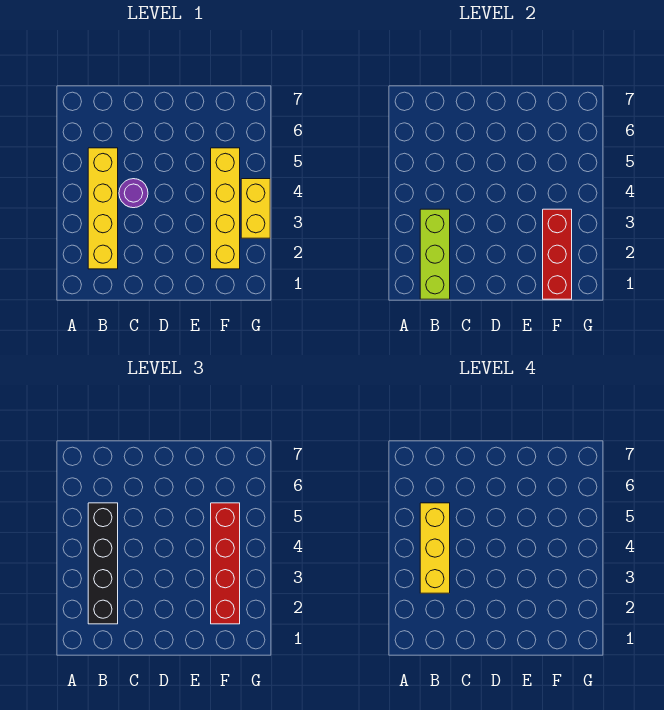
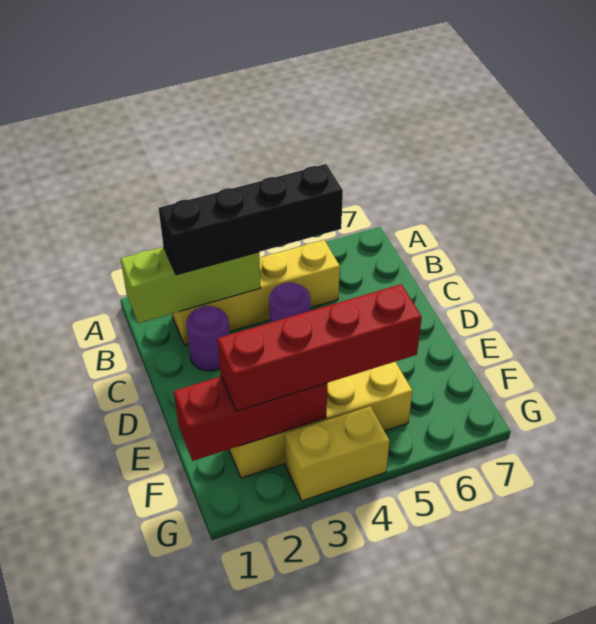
yellow brick B3:B5 level 4 -> none
none -> purple round brick C2 level 1

